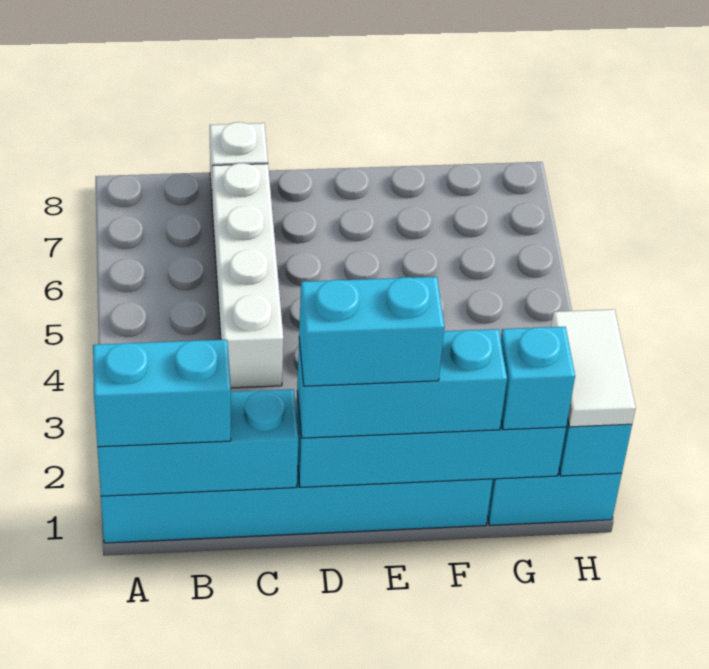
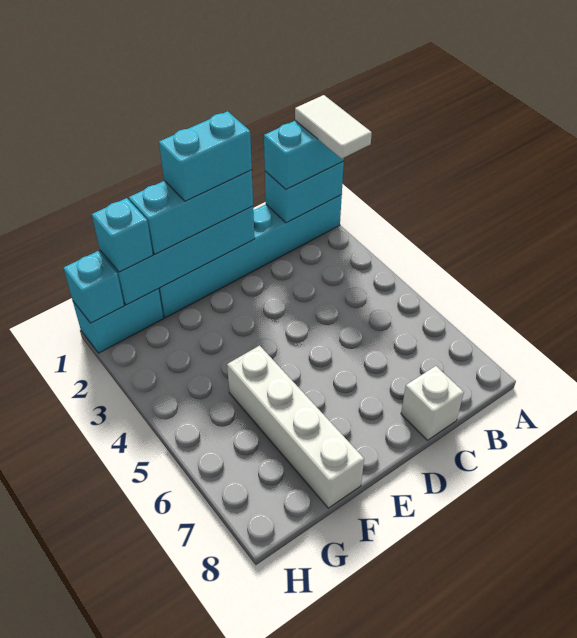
cyan brick A1:C1 level 2 -> cyan brick A1:B1 level 2
white brick C4:C7 level 1 -> white brick F5:F8 level 1
white tile H1:H2 level 3 -> white tile A1:A2 level 4

